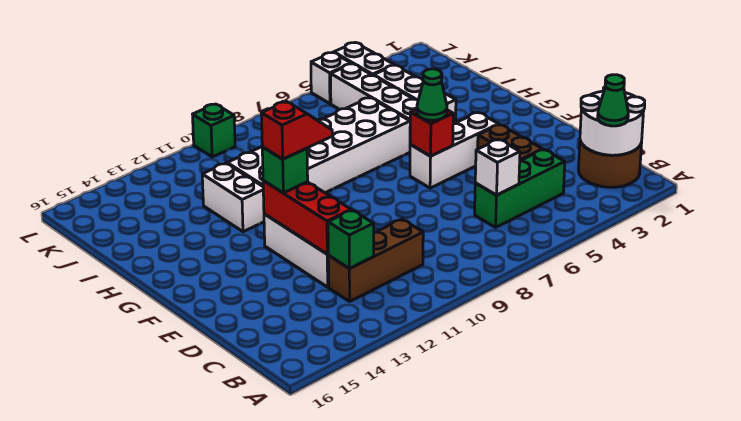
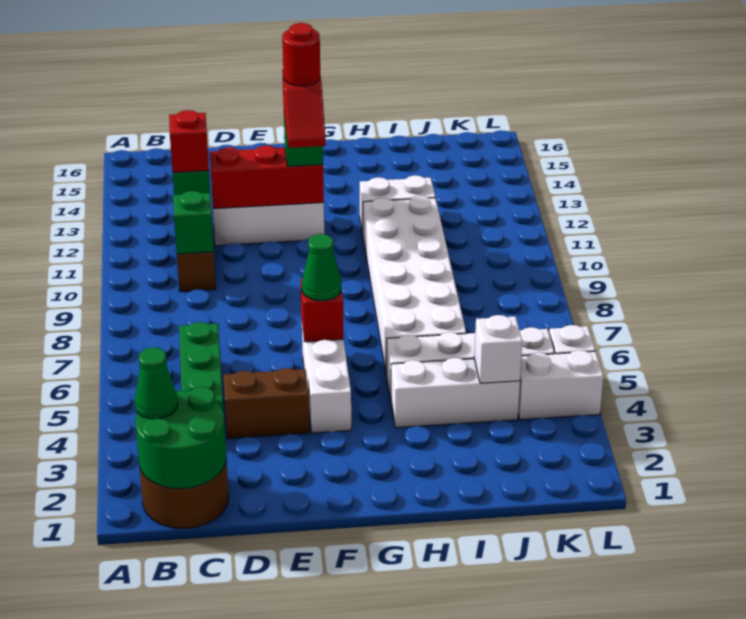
white round brick B1:C2 level 2 -> green round brick B1:C2 level 2
white brick C6 level 2 -> white brick J4 level 2
none -> red brick C12 level 3
none -> red round brick F12 level 5
green brick L10 level 1 -> green brick C10 level 2

